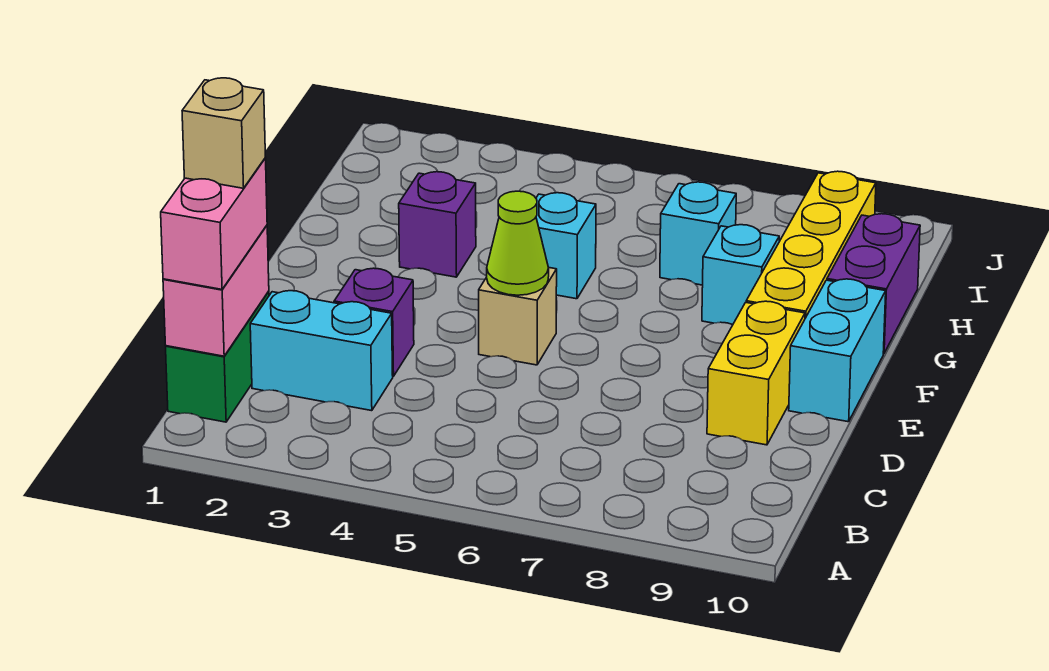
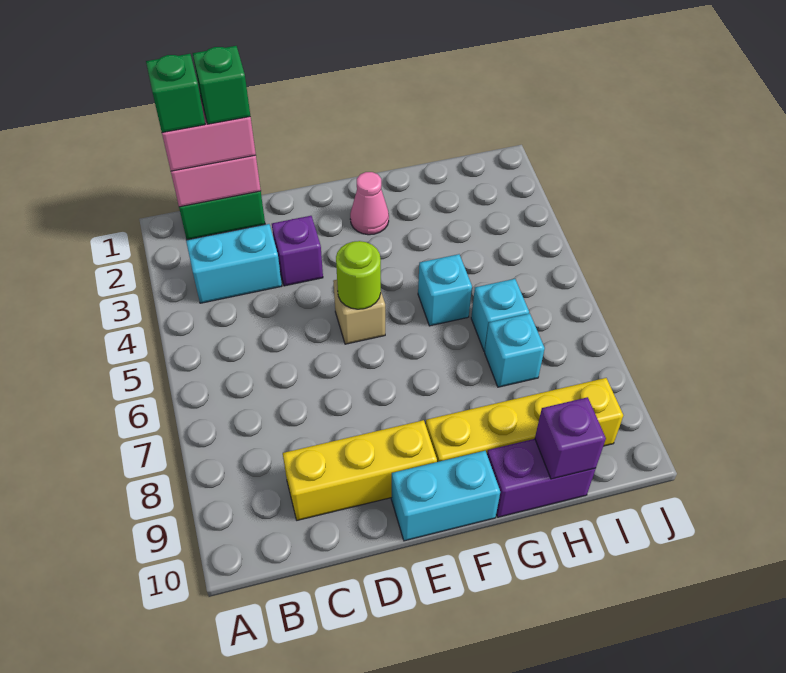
none -> green brick B1 level 4
tan brick C1 level 4 -> green brick C1 level 4
cyan brick C2:C3 level 1 -> cyan brick B3:C3 level 1
yellow brick D9:E9 level 1 -> yellow brick C9:E9 level 1
lime cone E5 level 2 -> lime round brick E5 level 2
none -> pink cone F2 level 1
purple brick G3 level 1 -> purple brick H10 level 2
cyan brick G8 level 1 -> cyan brick H6 level 1

